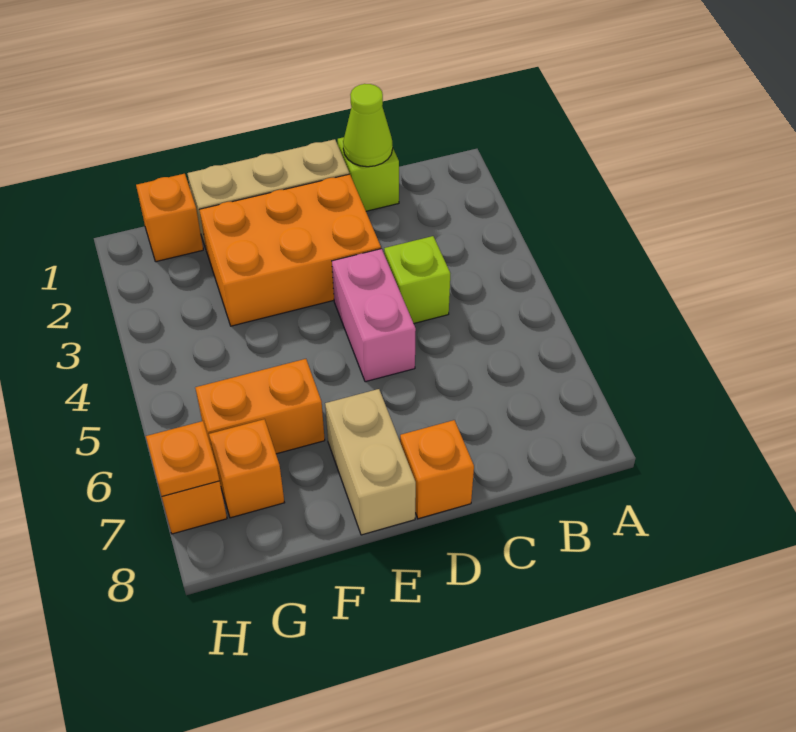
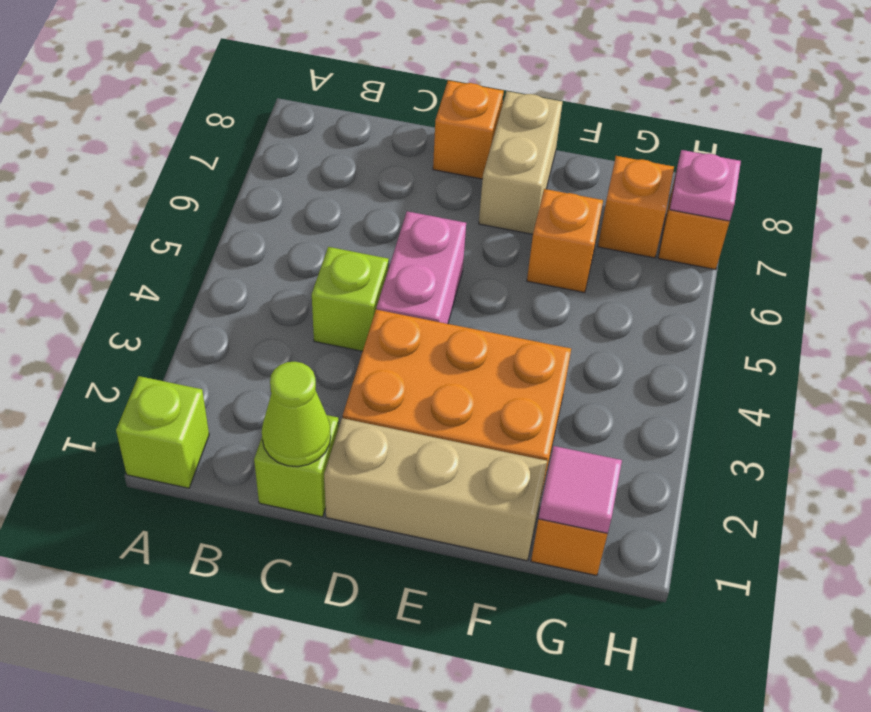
none -> lime brick A1 level 1
orange brick F6:G6 level 1 -> orange brick F6 level 1
none -> pink tile G1 level 2
orange plate H7 level 2 -> pink plate H7 level 2

